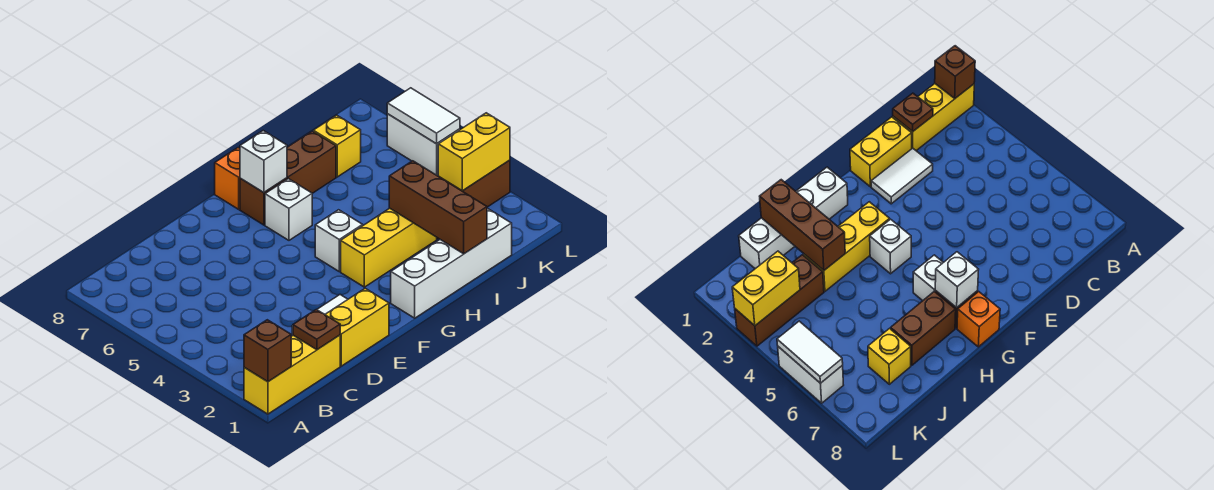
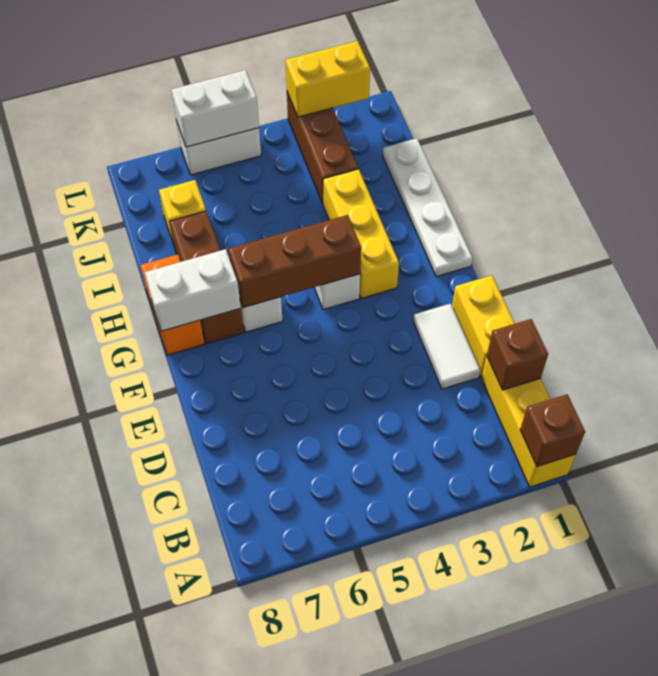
brown plate C1 level 2 -> brown brick C1 level 2
white brick G1:J1 level 1 -> white plate G1:J1 level 1
white brick G7 level 2 -> white brick G7:G8 level 2
orange brick G8 level 1 -> orange brick G8:H8 level 1
brown brick I1:I3 level 2 -> brown brick G4:G6 level 2
yellow brick K3:L3 level 2 -> yellow brick L2:L3 level 2
white tile L5:L6 level 2 -> white brick L5:L6 level 2

